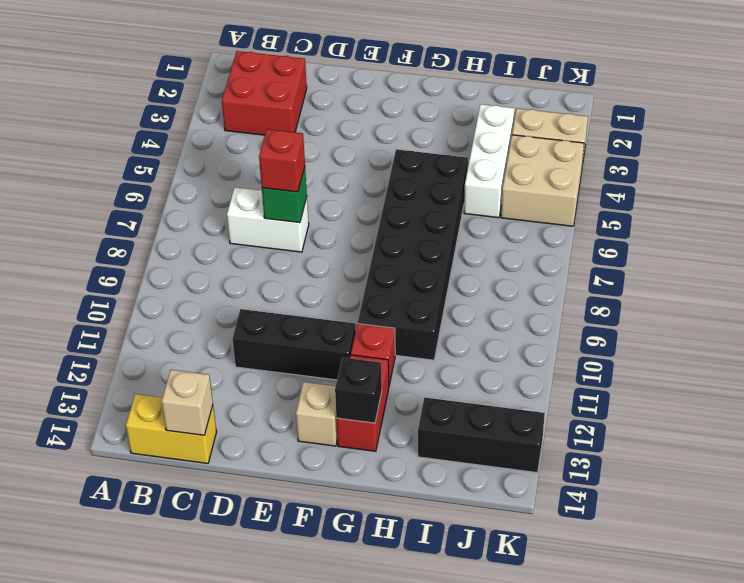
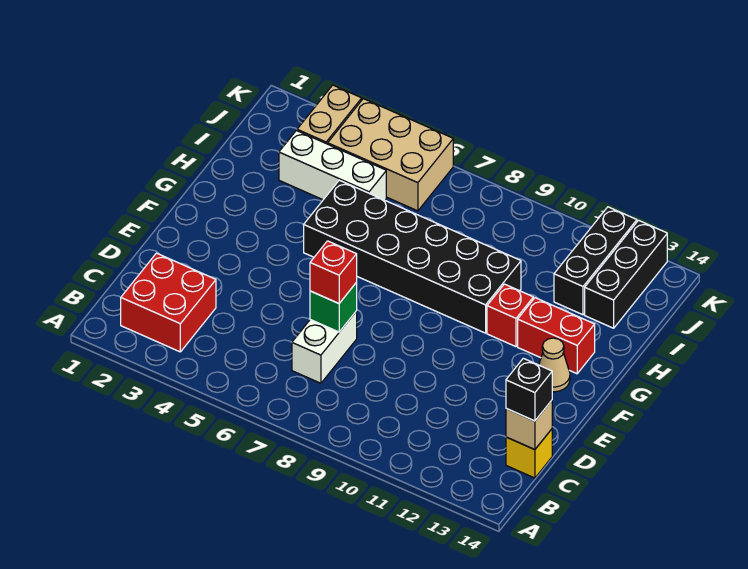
yellow brick B14:C14 level 1 -> yellow brick C14 level 1
black brick D11:F11 level 1 -> black brick I12:K12 level 1
tan brick F13 level 1 -> tan cone F13 level 1
black brick G13 level 2 -> black brick C14 level 3
tan brick J4:K5 level 1 -> tan brick J4:K6 level 1

